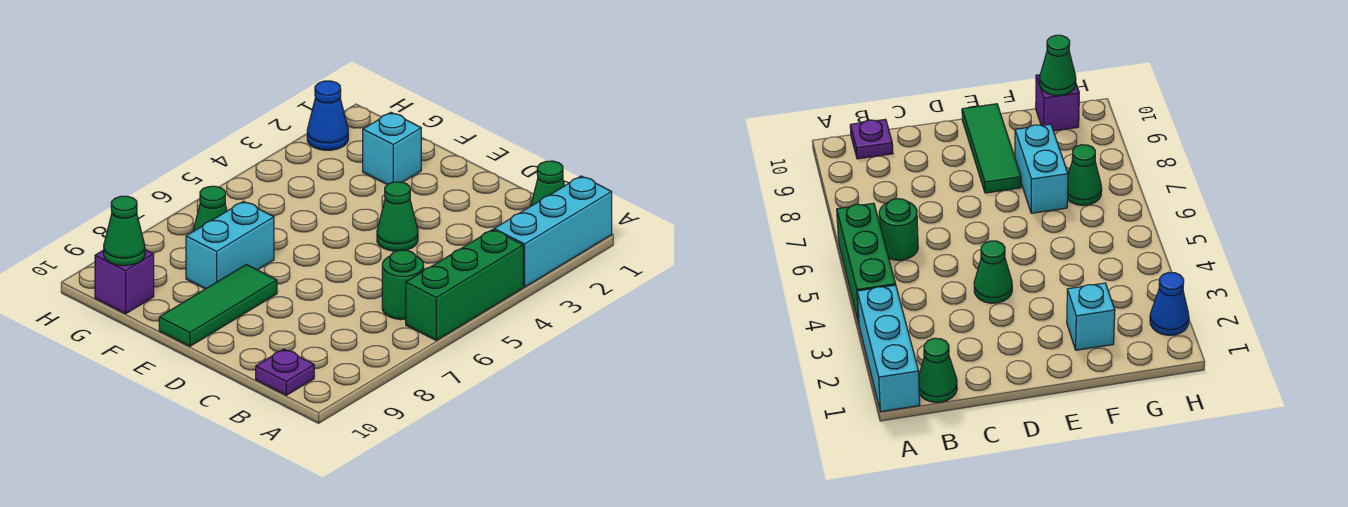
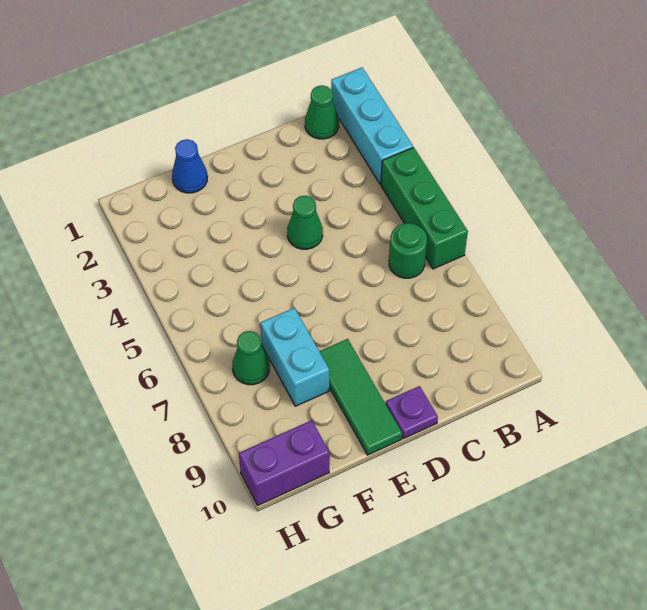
purple plate B10 level 1 -> purple plate D10 level 1
cyan brick F2 level 1 -> none
purple brick G10 level 1 -> purple brick G10:H10 level 1
green cone G10 level 2 -> none
blue cone H2 level 1 -> blue cone F1 level 1

